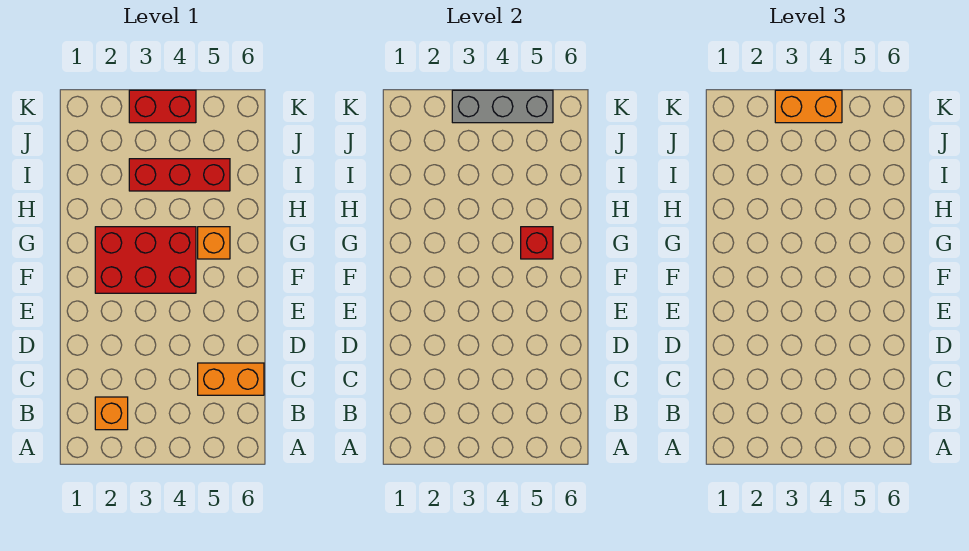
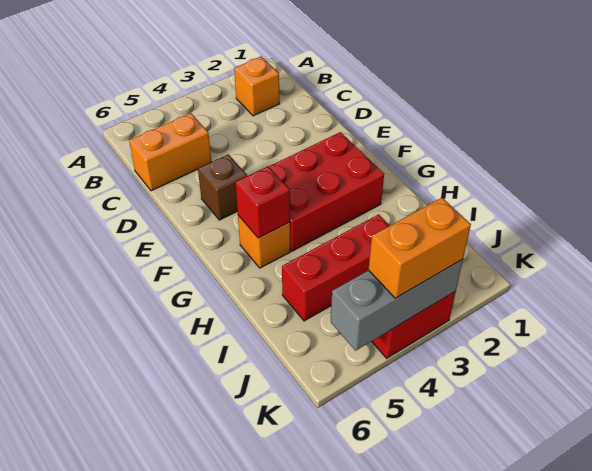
none -> brown brick E5 level 1

